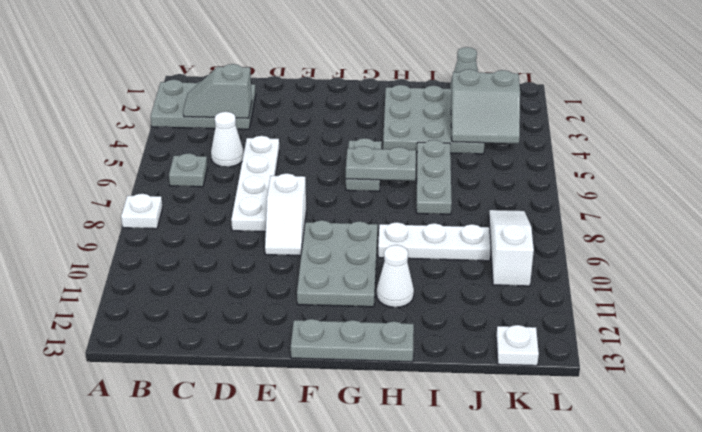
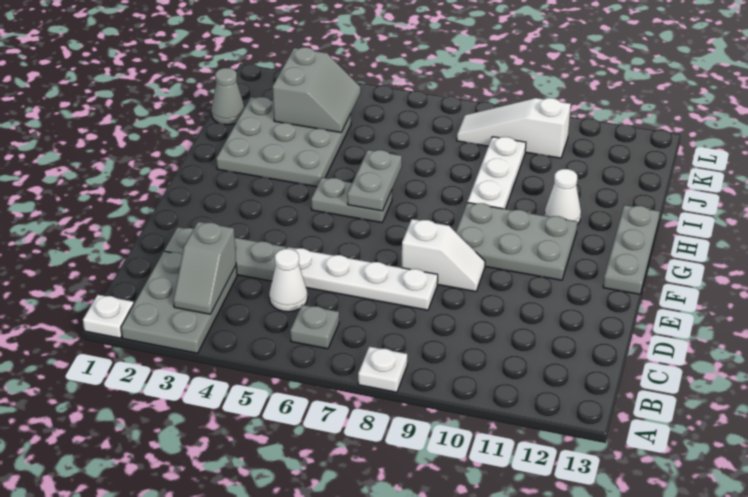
grey plate I5:I7 level 1 -> grey plate D2:D4 level 1
white plate K13 level 1 -> white plate A1 level 1

